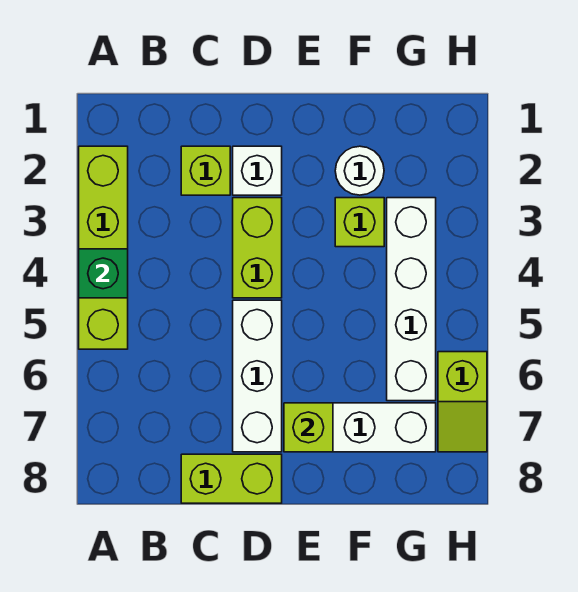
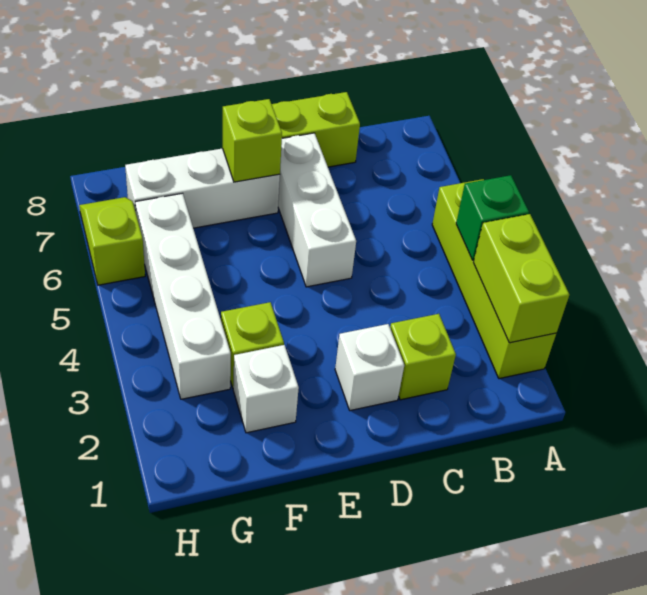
lime brick D3:D4 level 1 -> lime brick A2:A3 level 2
white round brick F2 level 1 -> white brick F2 level 1

